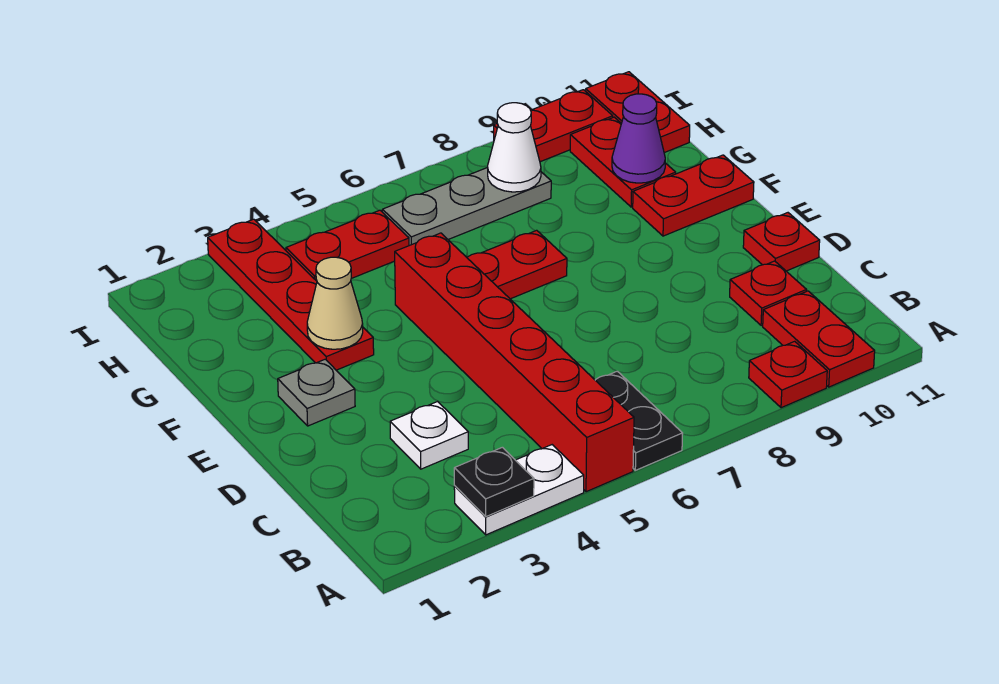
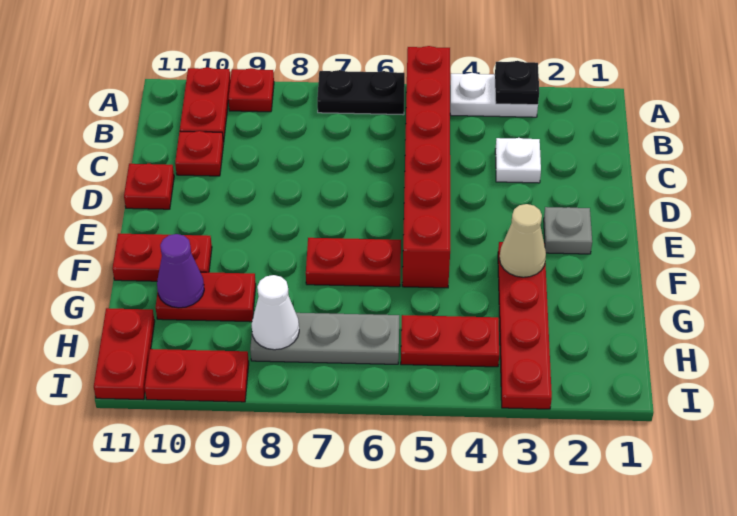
black plate A6:B6 level 1 -> black plate A6:A7 level 1
red plate G10:H10 level 1 -> red plate G9:G10 level 1

